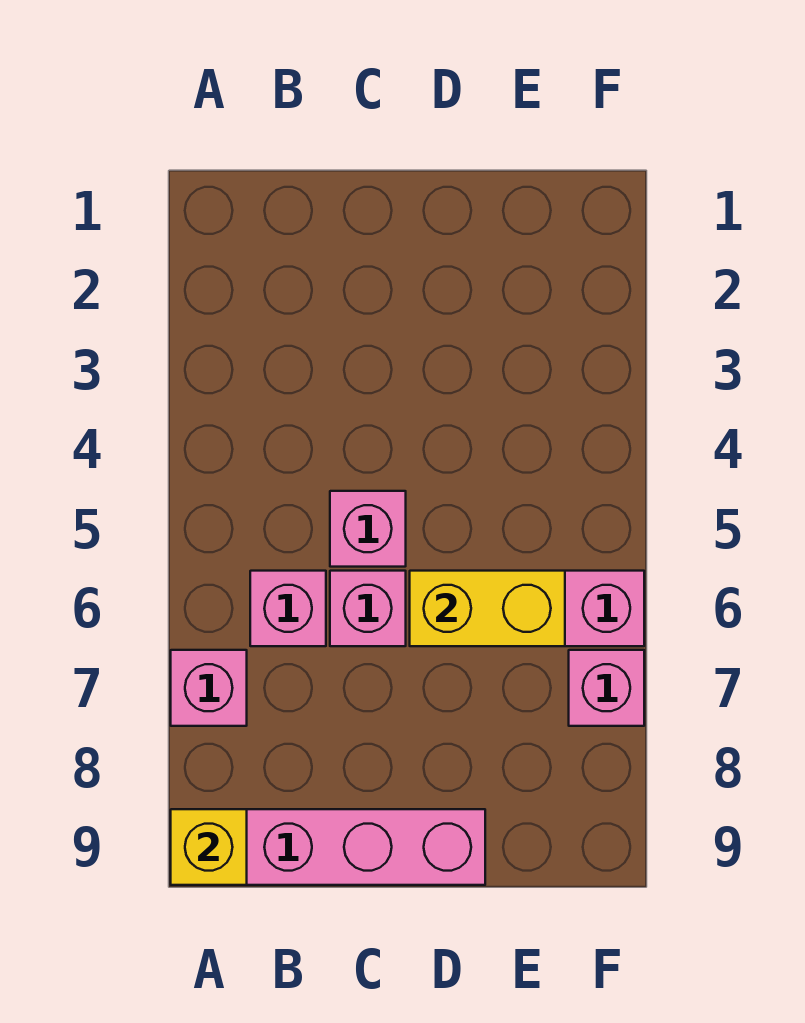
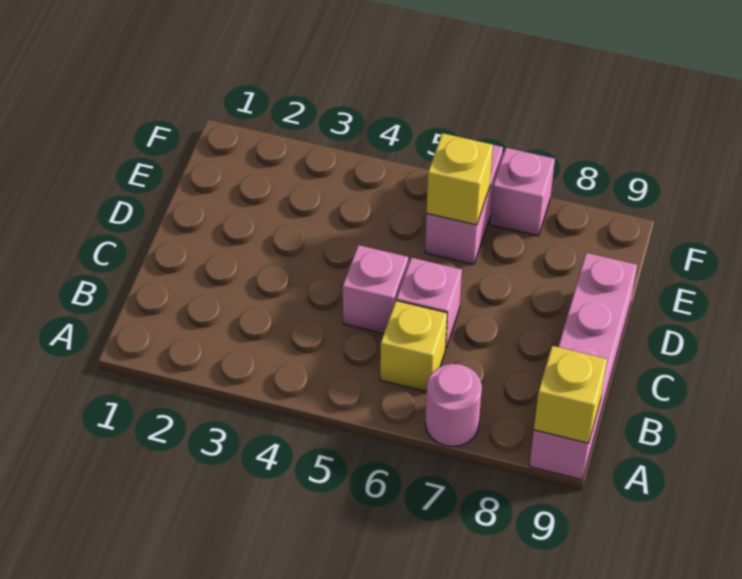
pink brick A7 level 1 -> pink round brick A7 level 1
pink brick B6 level 1 -> yellow brick B6 level 1
yellow brick D6:E6 level 2 -> yellow brick E6 level 2

